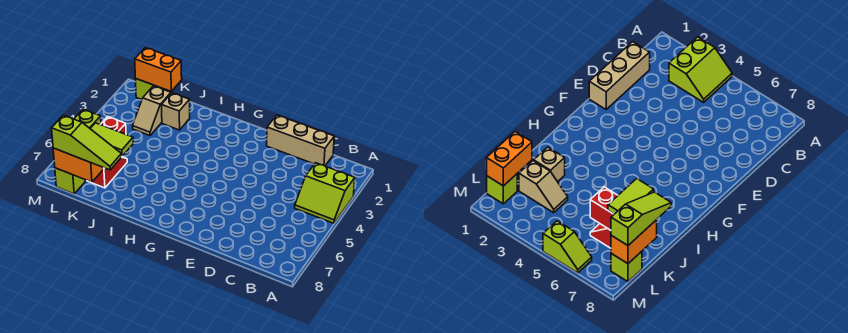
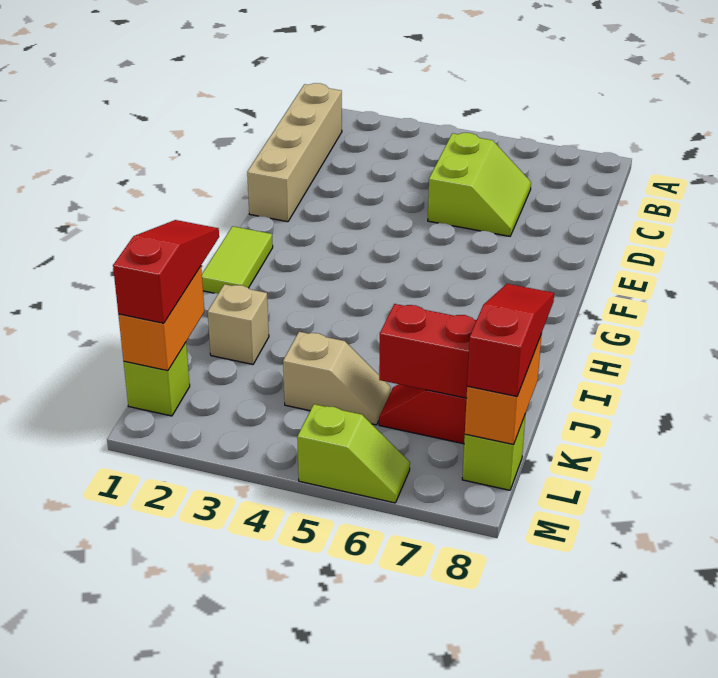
lime slope A3:B4 level 1 top 3 -> lime slope C5:D6 level 1 top 5
tan brick C1:E1 level 1 -> tan brick B1:E1 level 1
none -> red slope J1:L1 level 3 top L
lime tile J7:K7 level 3 -> lime tile G1:H1 level 1
lime slope J8:L8 level 3 top L -> red slope J8:L8 level 3 top L
tan slope K2:K3 level 1 top 2 -> tan slope K4:K5 level 1 top 4

